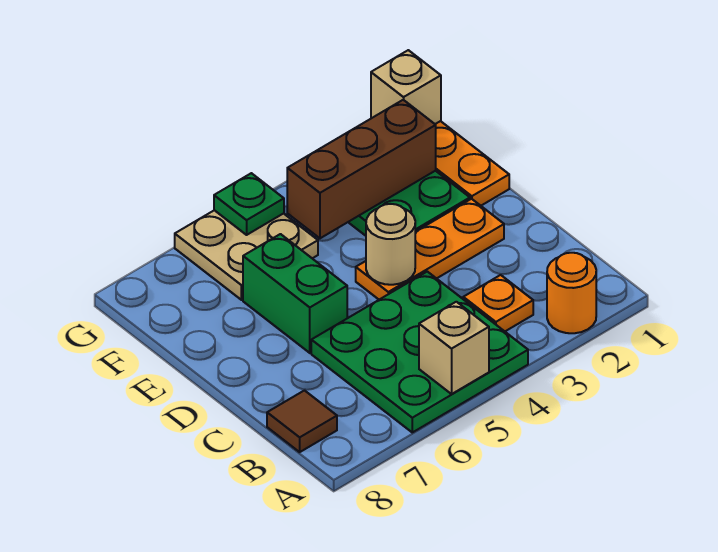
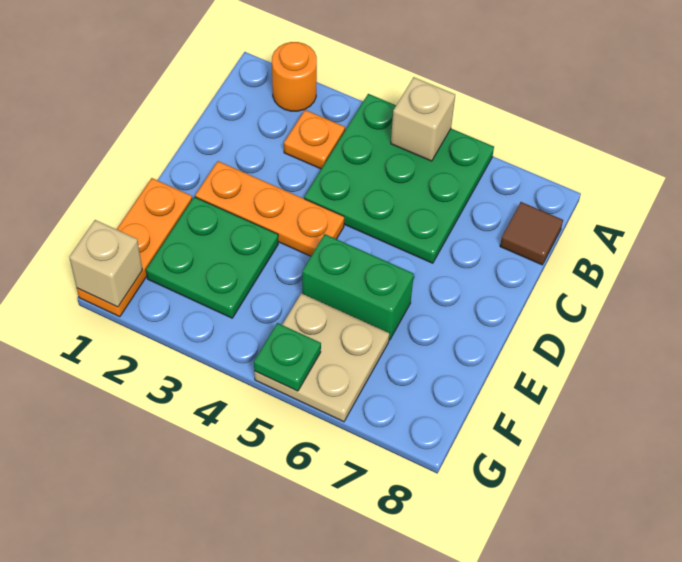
tan round brick D4 level 2 -> none
green brick D6:E6 level 1 -> green brick E5:E6 level 1
brown brick F2:F4 level 2 -> none

